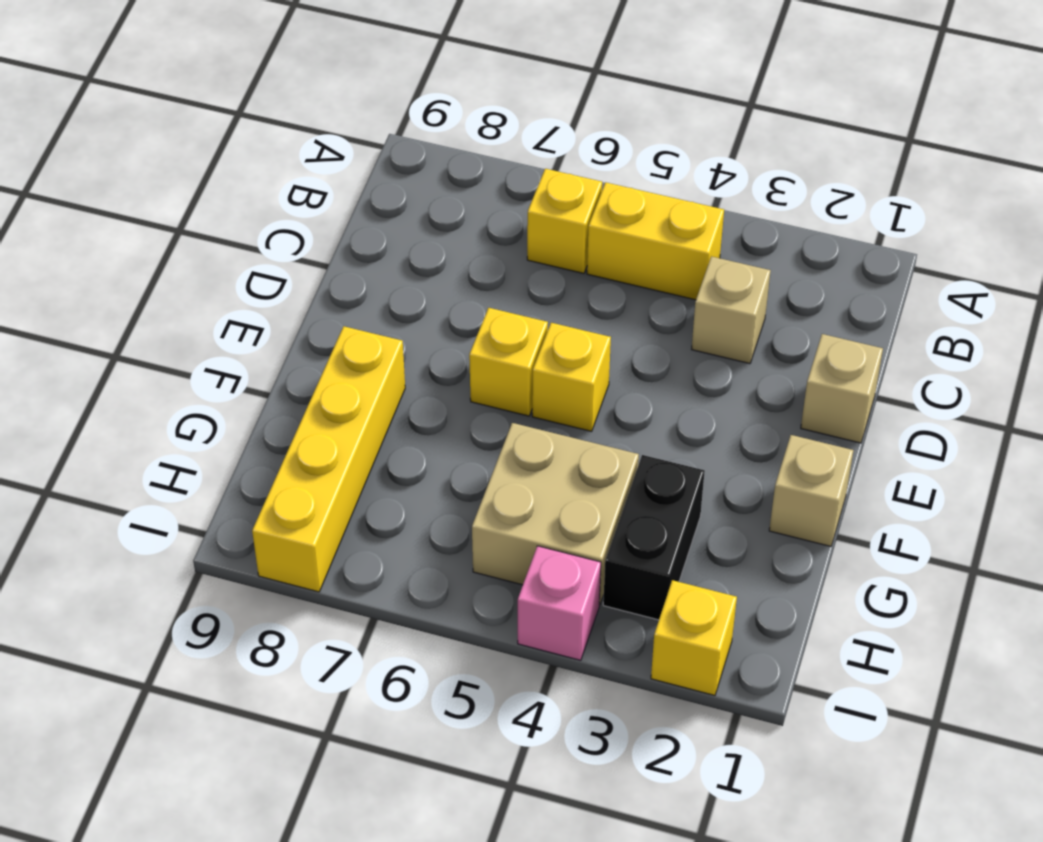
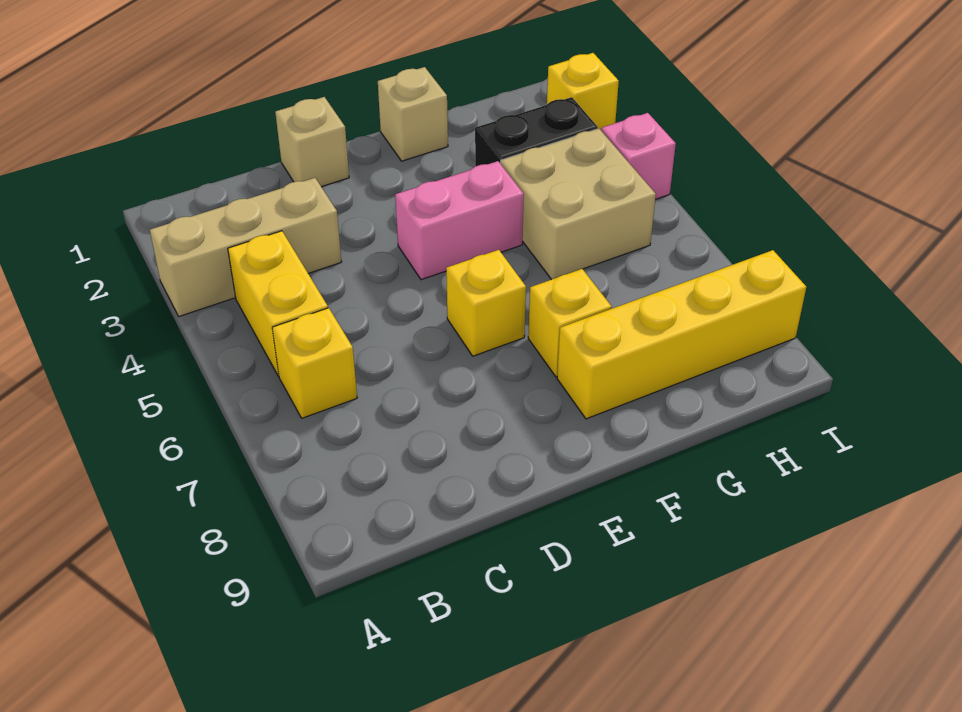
tan brick C3 level 1 -> tan brick A3:C3 level 1
none -> pink brick E4:F4 level 1
yellow brick E5 level 1 -> yellow brick F7 level 1

